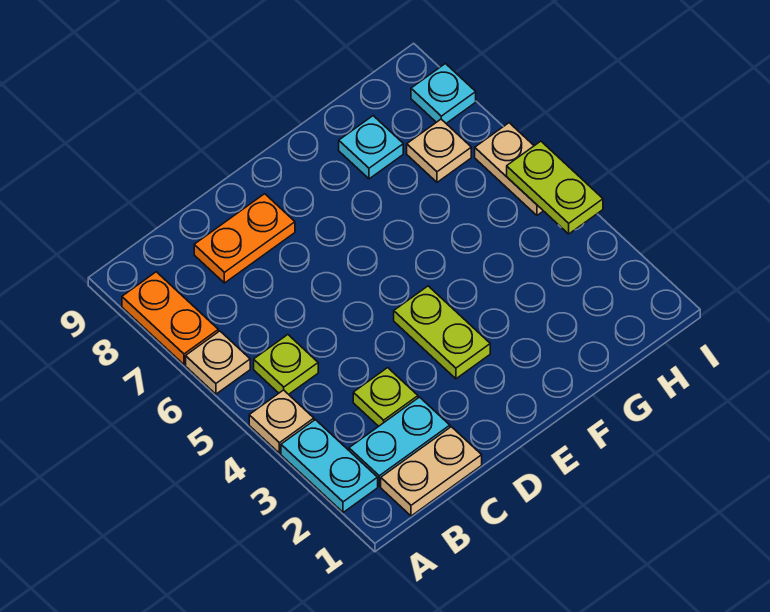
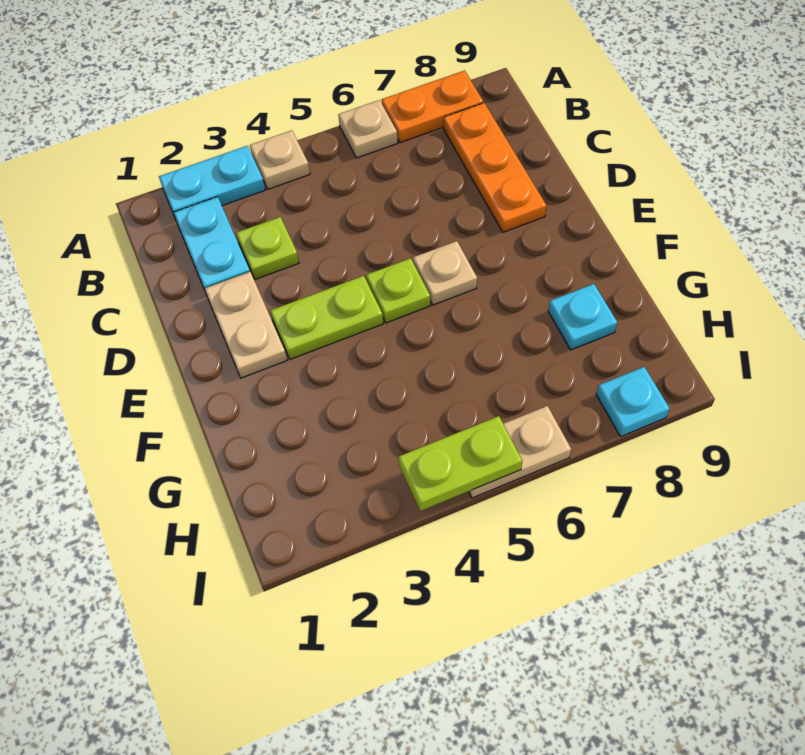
tan plate B1:C1 level 1 -> tan plate D2:E2 level 1
lime plate B5 level 1 -> lime plate E5 level 1
orange plate C8:D8 level 1 -> orange plate B8:D8 level 1
tan plate H7 level 1 -> tan plate E6 level 1

